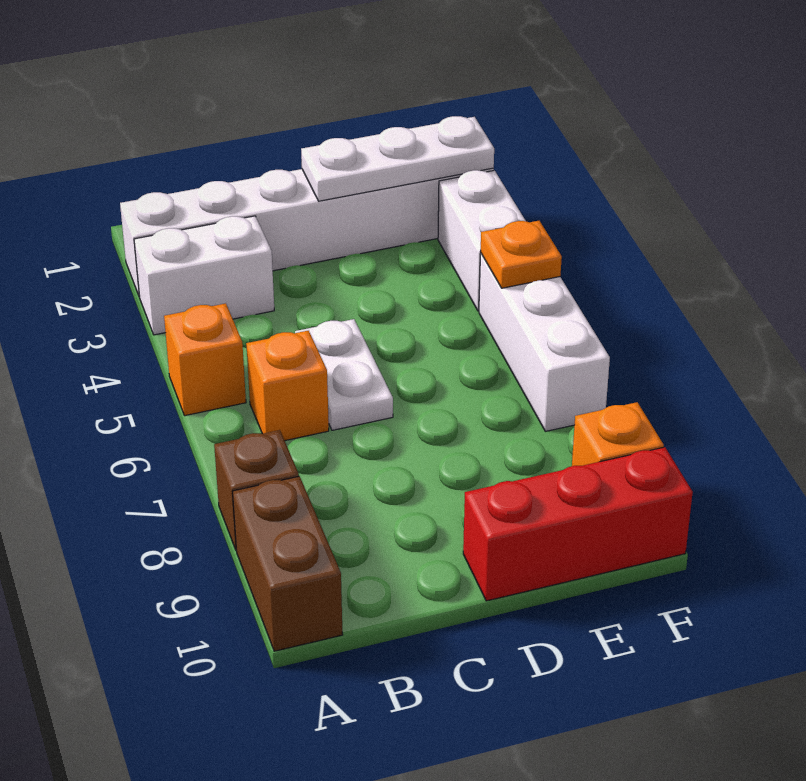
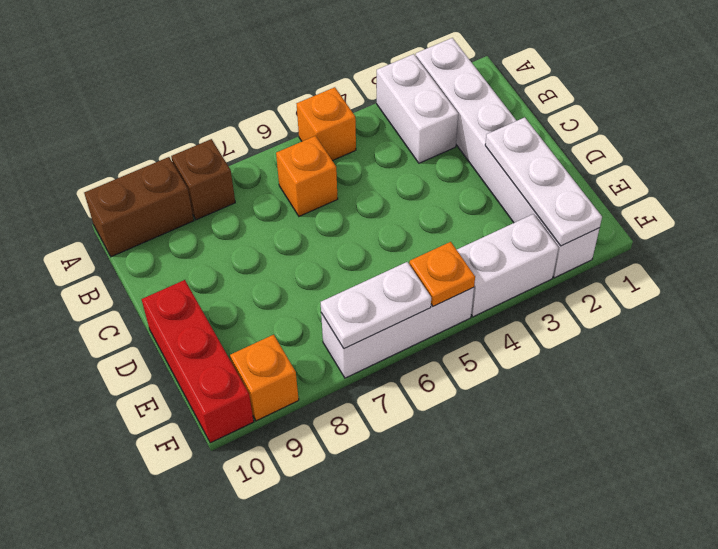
white plate C5:C6 level 1 -> white plate F6:F7 level 2

